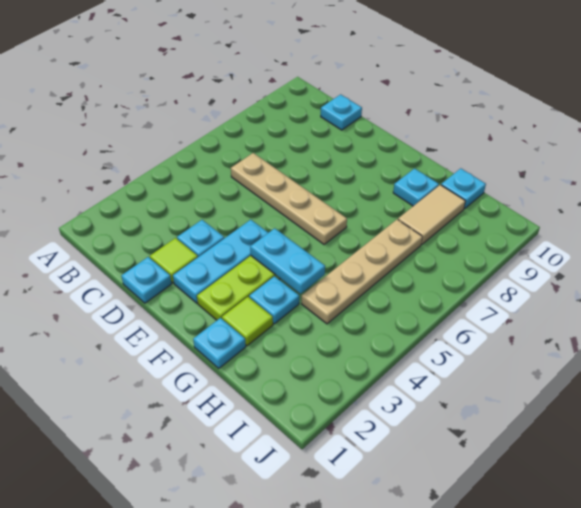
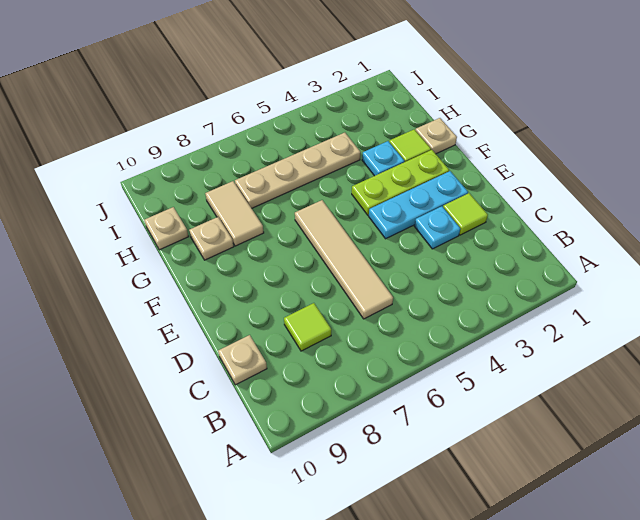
tan plate C6:F6 level 1 -> tan tile C6:F6 level 1
none -> lime tile C8 level 1
cyan plate C10 level 1 -> tan plate C10 level 1
cyan plate D1 level 1 -> none
cyan plate F4:G4 level 2 -> none
cyan plate G1 level 1 -> tan plate G1 level 1
cyan plate G9 level 1 -> tan plate G9 level 1
tan tile H8:H9 level 1 -> tan tile G8:H8 level 1
cyan plate H10 level 1 -> tan plate H10 level 1

